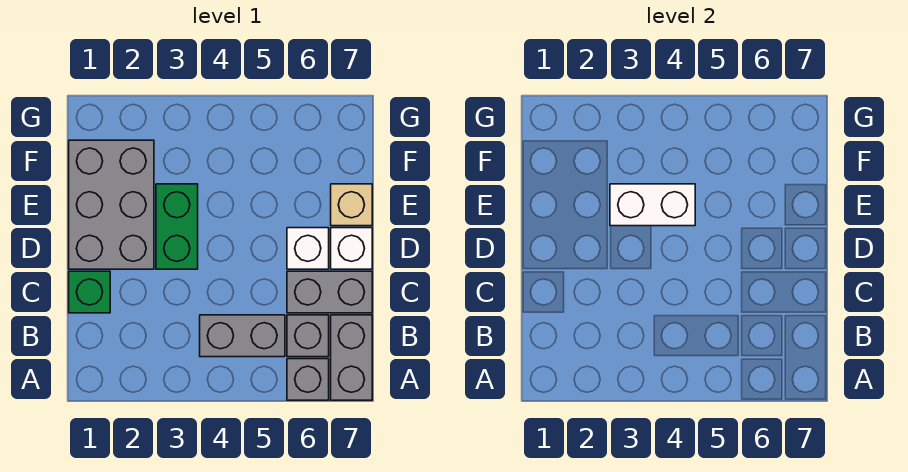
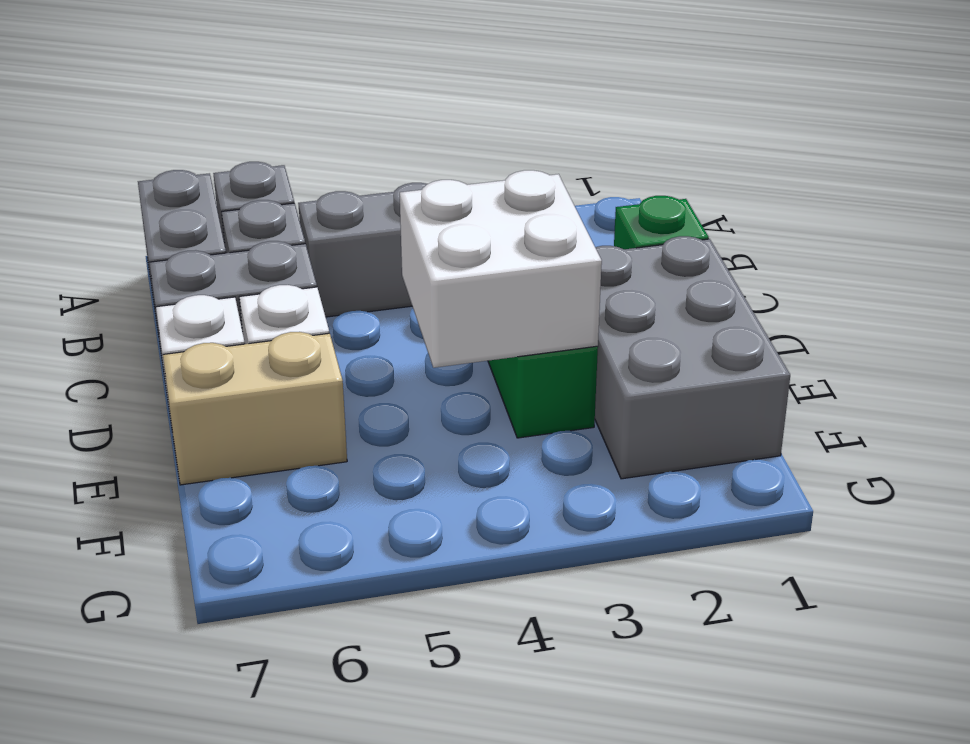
white brick E3:E4 level 2 -> white brick D3:E4 level 2
tan brick E7 level 1 -> tan brick E6:E7 level 1

